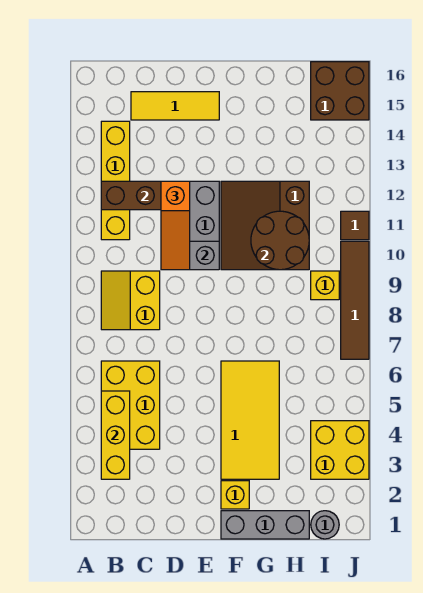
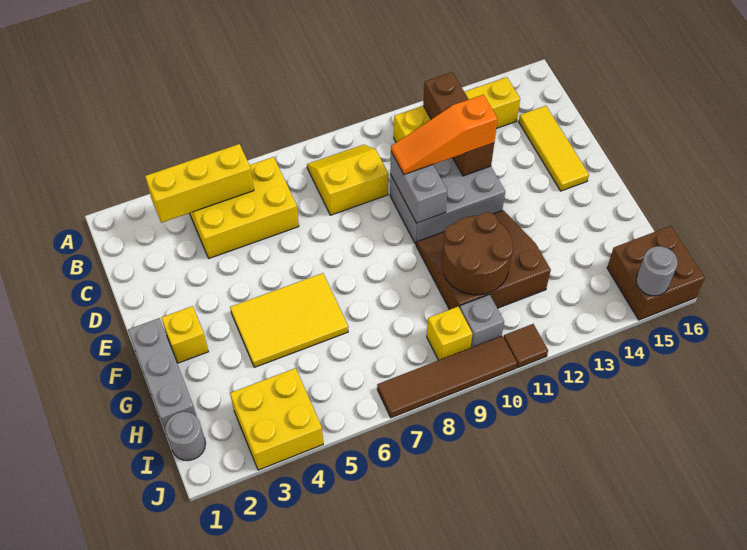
yellow tile F3:G6 level 1 -> yellow tile F4:G6 level 1
none -> grey brick I10 level 1
none -> grey round brick J15 level 2

